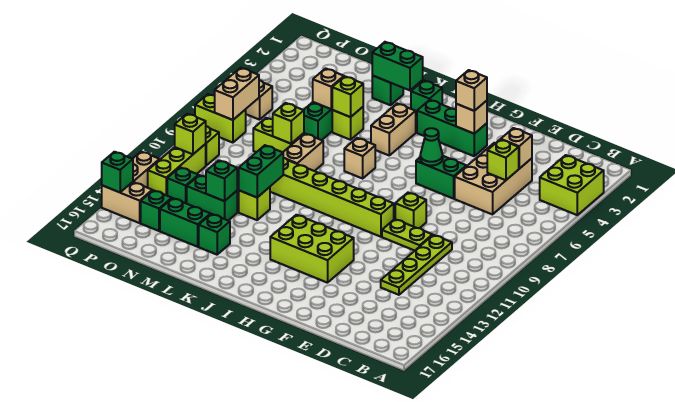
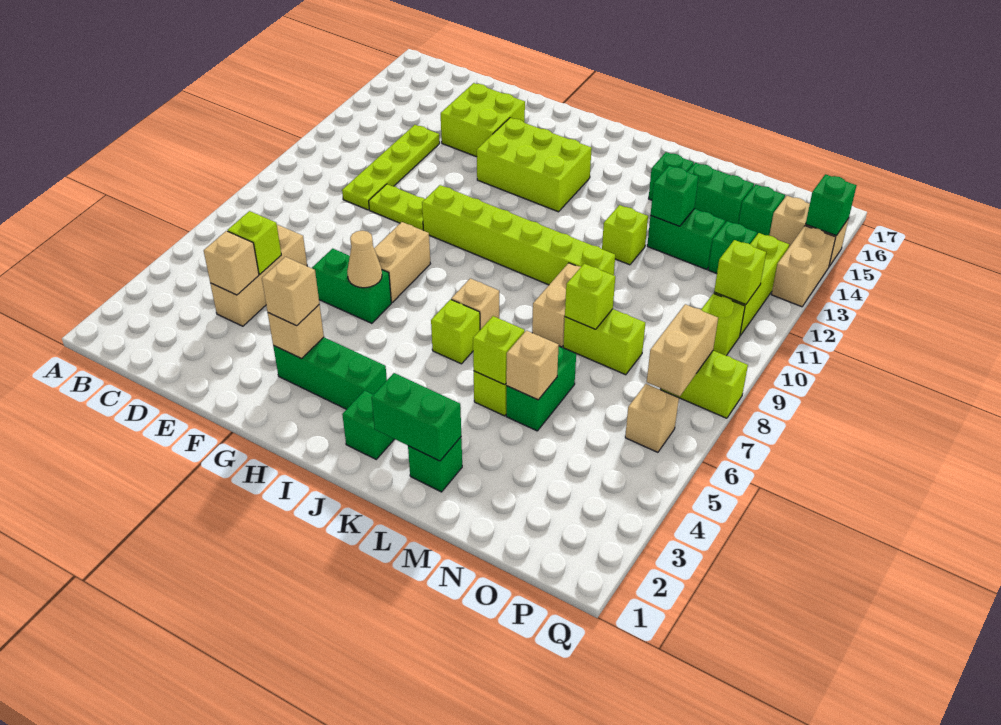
lime brick A3:B4 level 1 -> lime brick E14:F15 level 1
tan brick D4:E6 level 1 -> tan brick D4:D6 level 1
lime brick F9 level 1 -> lime brick J6 level 1
green cone G6 level 2 -> tan cone G6 level 2
tan brick J4:J5 level 1 -> tan brick G7:G8 level 1
green brick L11:L12 level 2 -> none

